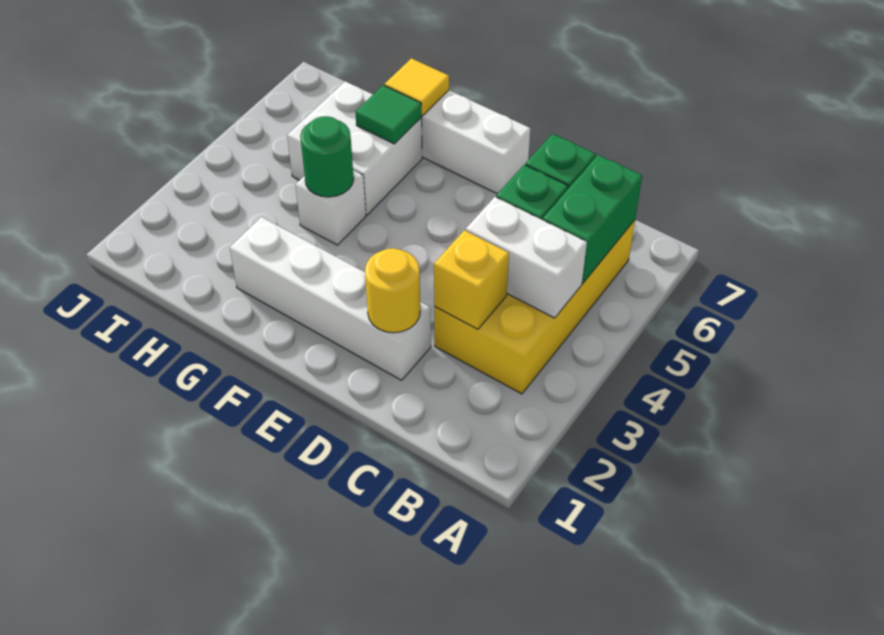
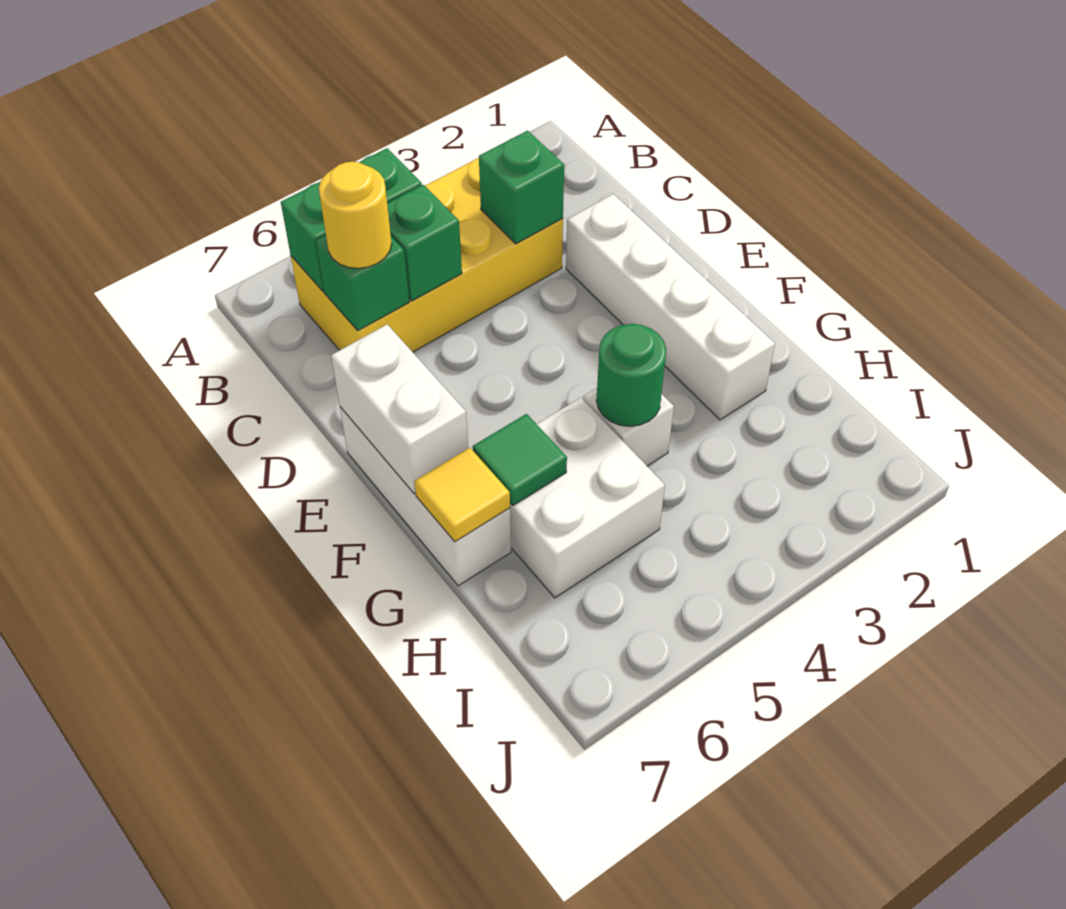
white brick B4:C4 level 2 -> white brick E7:F7 level 2
yellow brick C3 level 2 -> green brick C3 level 2
yellow round brick D2 level 2 -> yellow round brick C6 level 3

